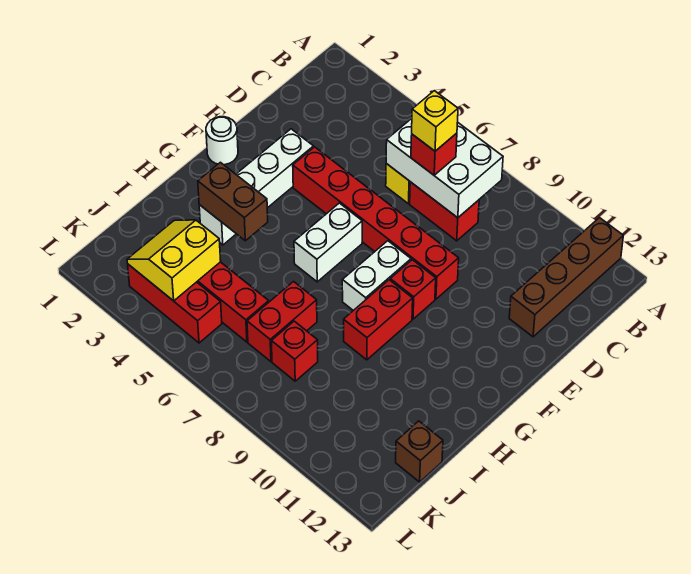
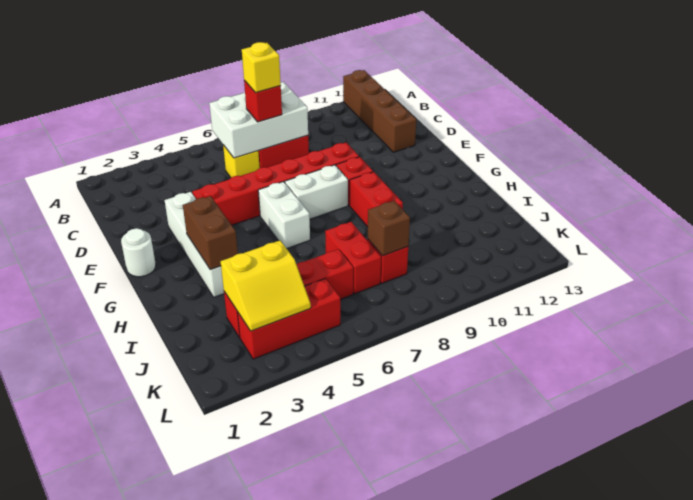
white brick F8:G8 level 1 -> white brick F7:F8 level 1
brown brick H3:H4 level 2 -> brown brick G3:H3 level 2
yellow slope J3:K4 level 2 top 4 -> yellow slope J3:K4 level 2 top J
brown brick J13 level 1 -> brown brick J8 level 2

